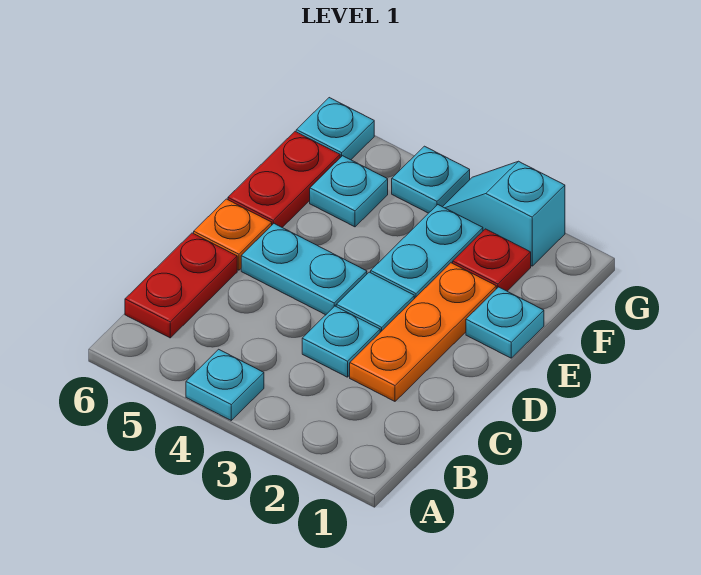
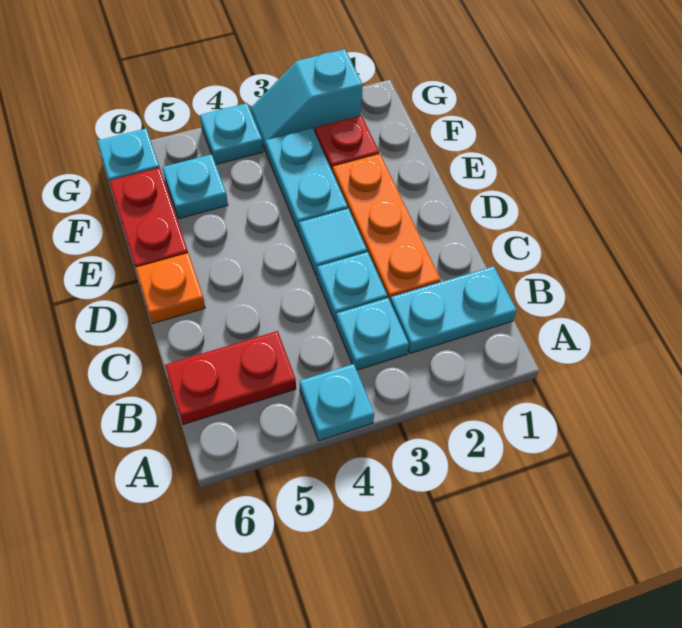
red plate B6:C6 level 1 -> red plate B5:B6 level 1
cyan plate D4:D5 level 1 -> cyan plate B1:B2 level 1
cyan plate E1 level 1 -> cyan plate B3 level 1

